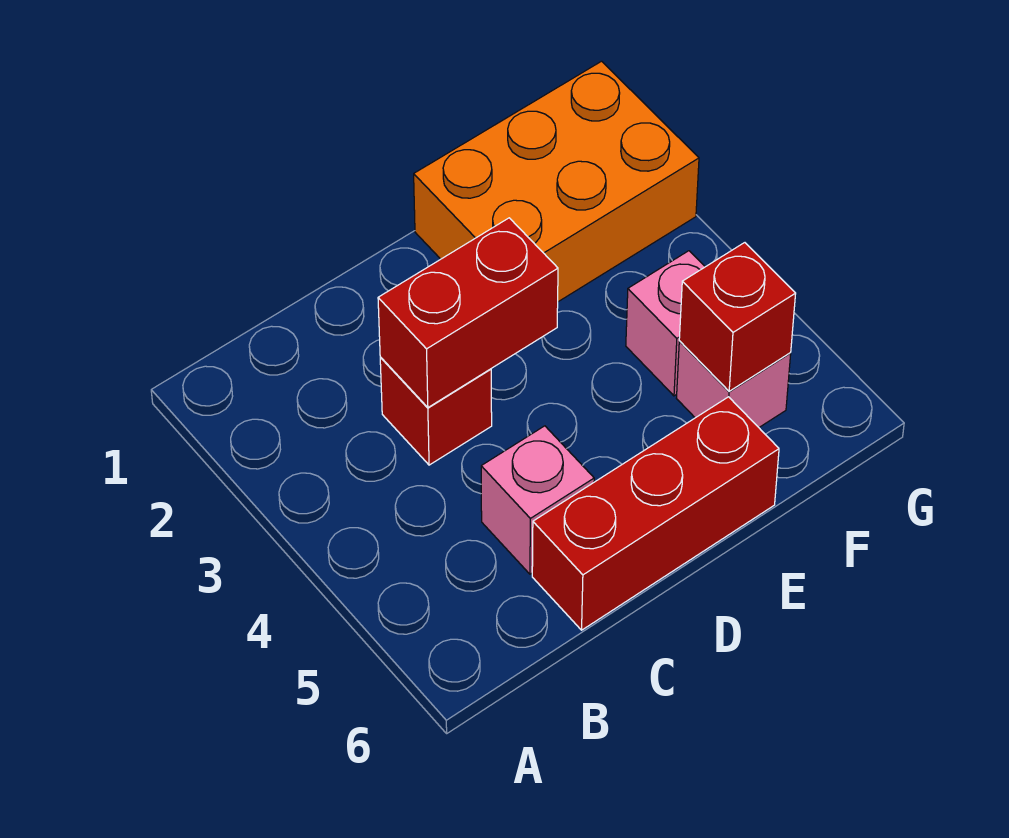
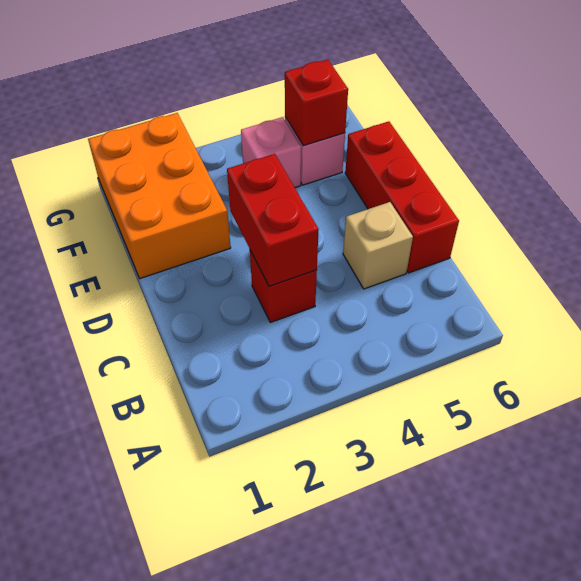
pink brick C5 level 1 -> tan brick C5 level 1

